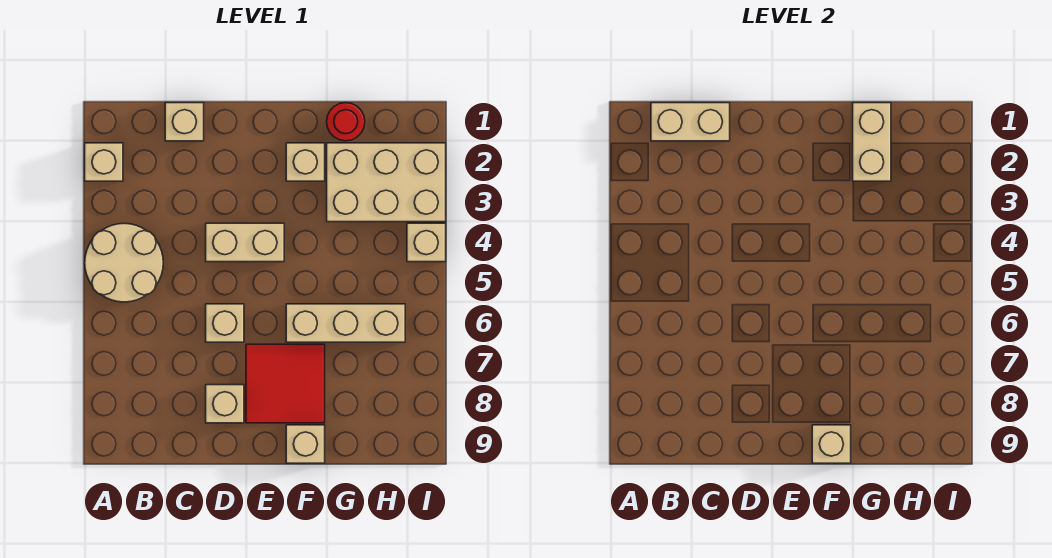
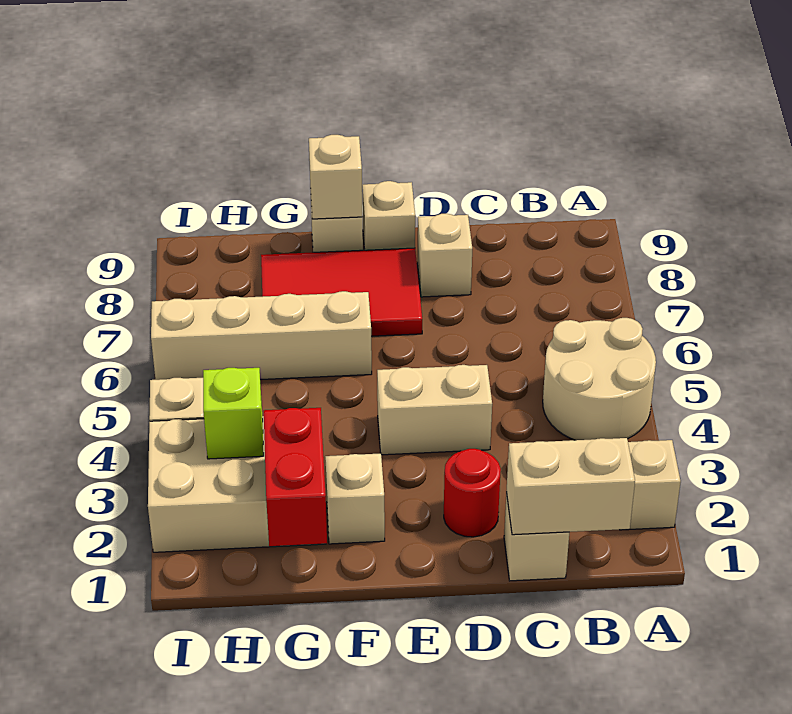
tan brick D6 level 1 -> tan brick E9 level 1
red tile E7:F8 level 1 -> red tile E7:G8 level 1
tan brick F6:H6 level 1 -> tan brick F6:I6 level 1
red round brick G1 level 1 -> red round brick D2 level 1
tan brick G1:G2 level 2 -> red brick G1:G2 level 2
none -> lime brick H3 level 2

